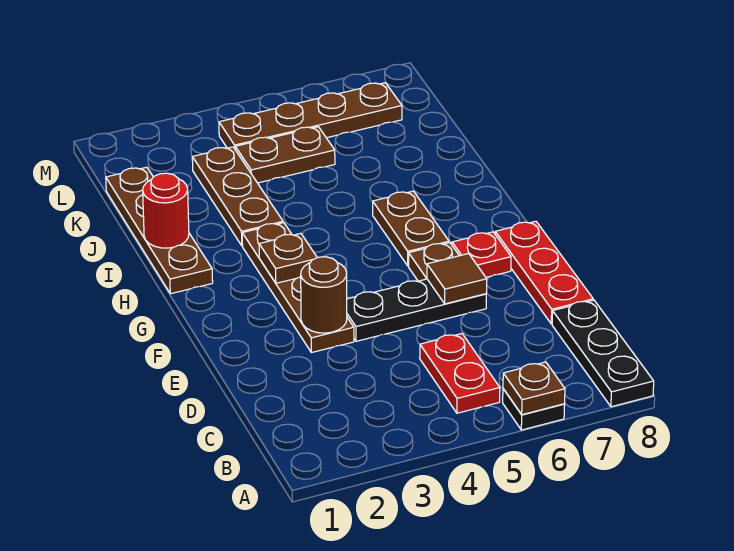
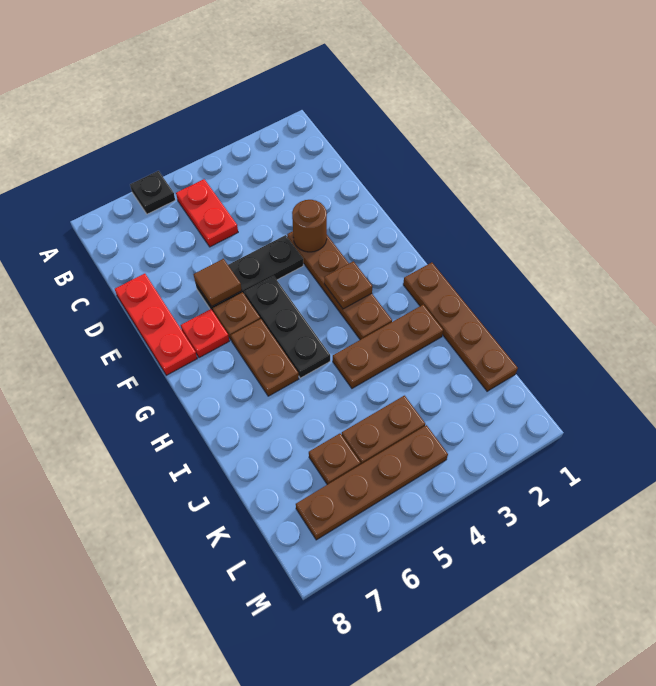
brown plate A6 level 2 -> brown plate K6 level 1
black plate A8:C8 level 1 -> black plate F5:H5 level 1
red round brick I1 level 2 -> none
brown plate I3:K3 level 1 -> brown plate I2:I4 level 1

